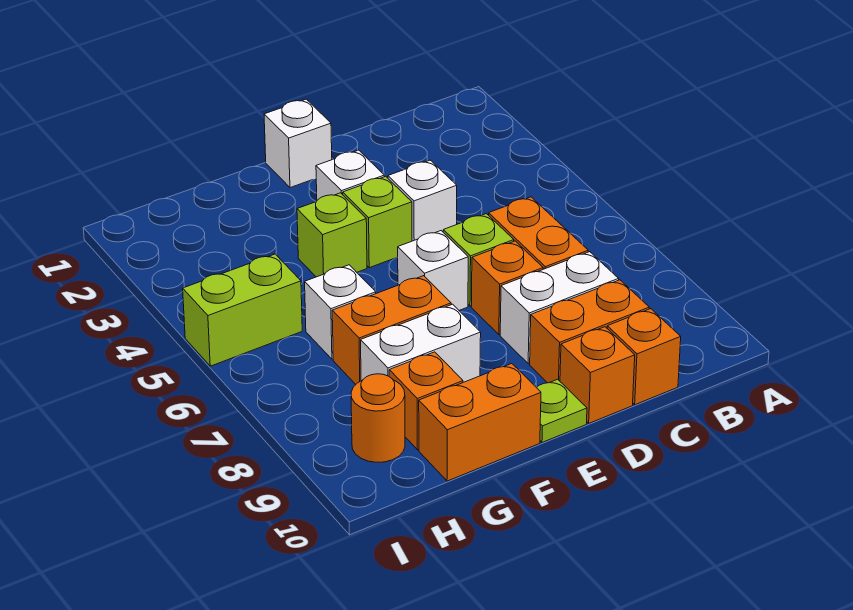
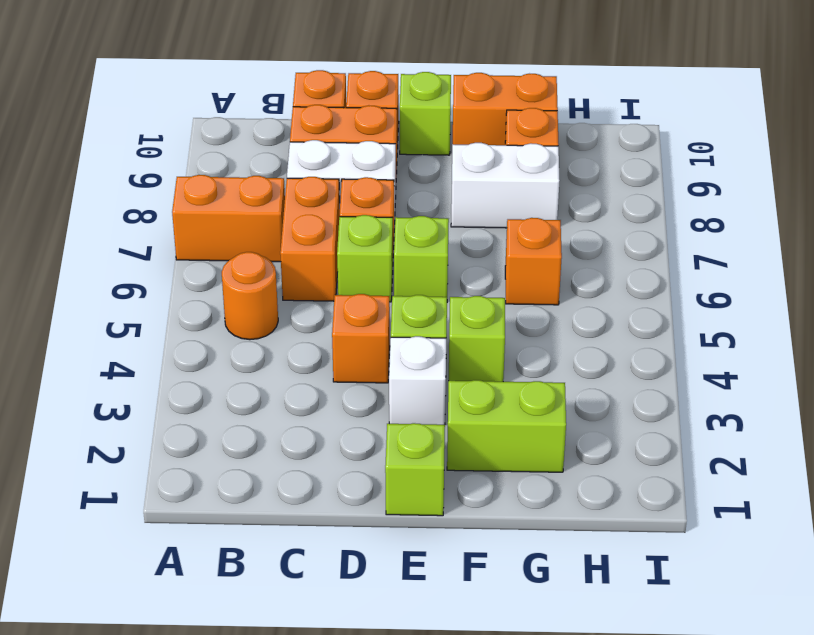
white brick D4 level 1 -> orange brick D4 level 1
white brick E1 level 1 -> lime brick E1 level 1
white brick E6 level 1 -> lime brick E6 level 1
lime plate E10 level 1 -> lime brick E10 level 1
orange brick F7:G7 level 1 -> orange brick A7:B7 level 1
white brick G6 level 1 -> orange brick G6 level 1
lime brick H5:I5 level 1 -> lime brick F2:G2 level 1
orange round brick H9 level 1 -> orange round brick B5 level 1

